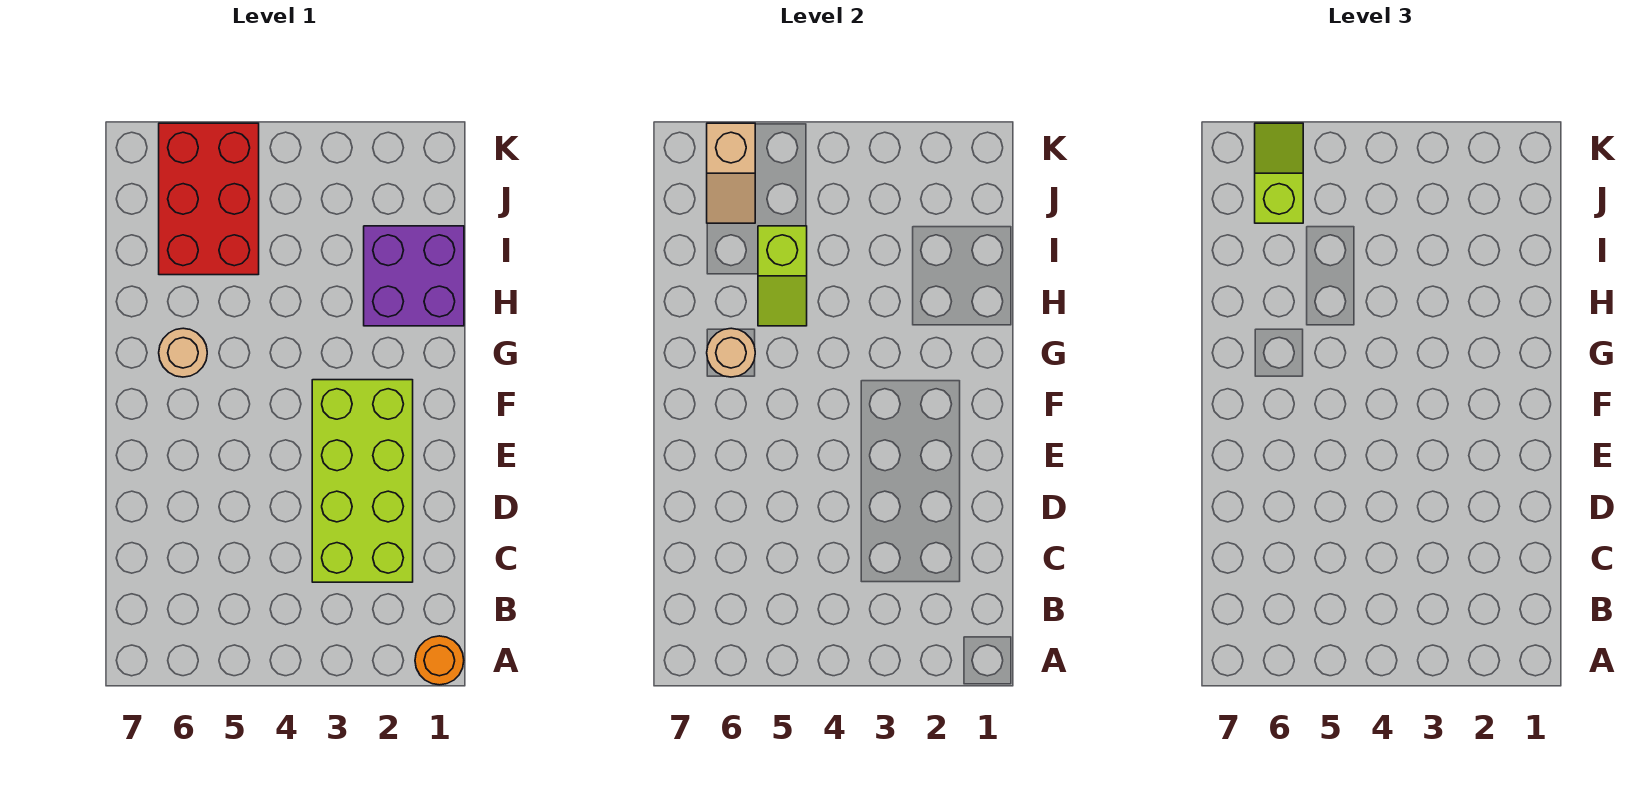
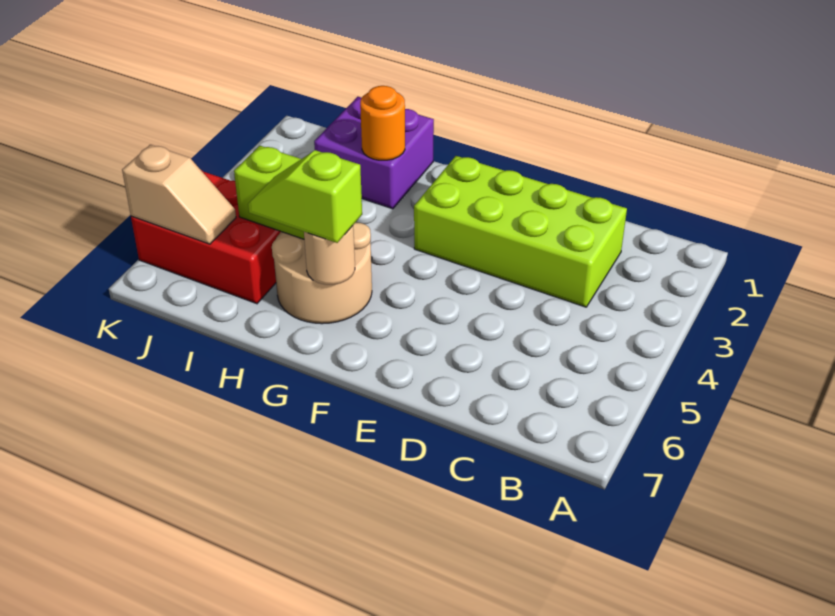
orange round brick A1 level 1 -> orange round brick H2 level 2
tan round brick G6 level 1 -> tan round brick G5:H6 level 1
lime slope J6:K6 level 3 top J -> lime slope G6:H6 level 3 top G

